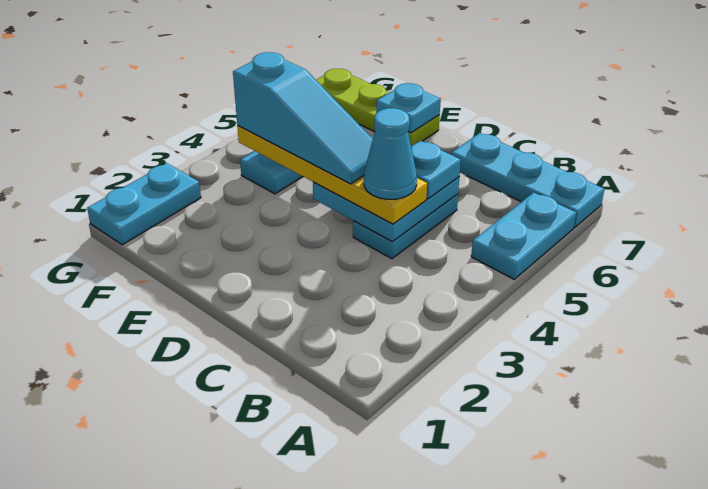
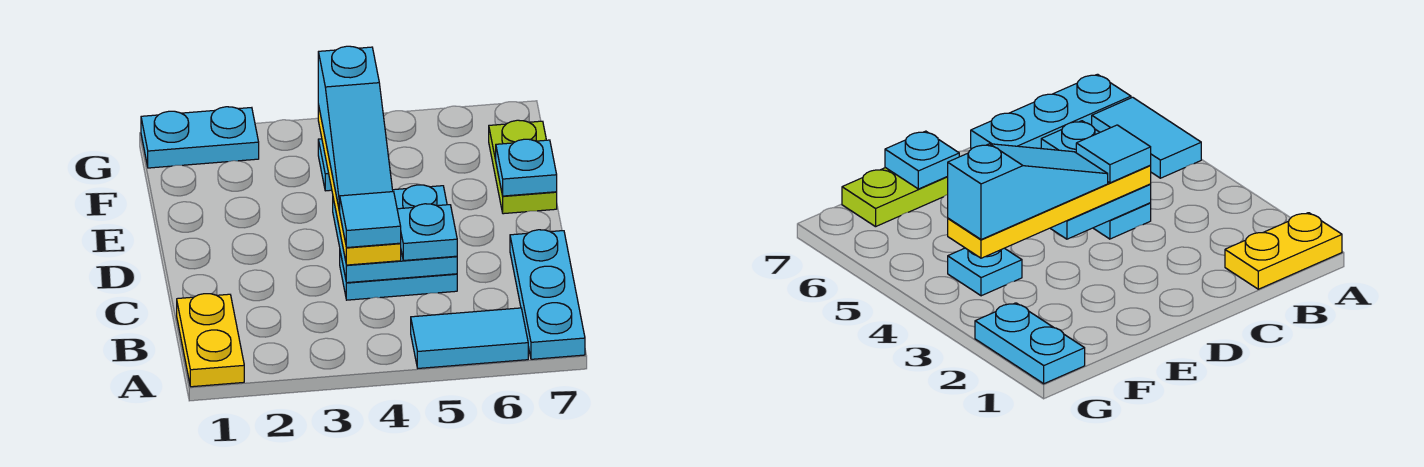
none -> yellow plate A1:B1 level 1
cyan plate A5:A6 level 1 -> cyan tile A5:A6 level 1
cyan cone C4 level 4 -> cyan tile C4 level 4
lime plate E7:G7 level 1 -> lime plate E7:F7 level 1

